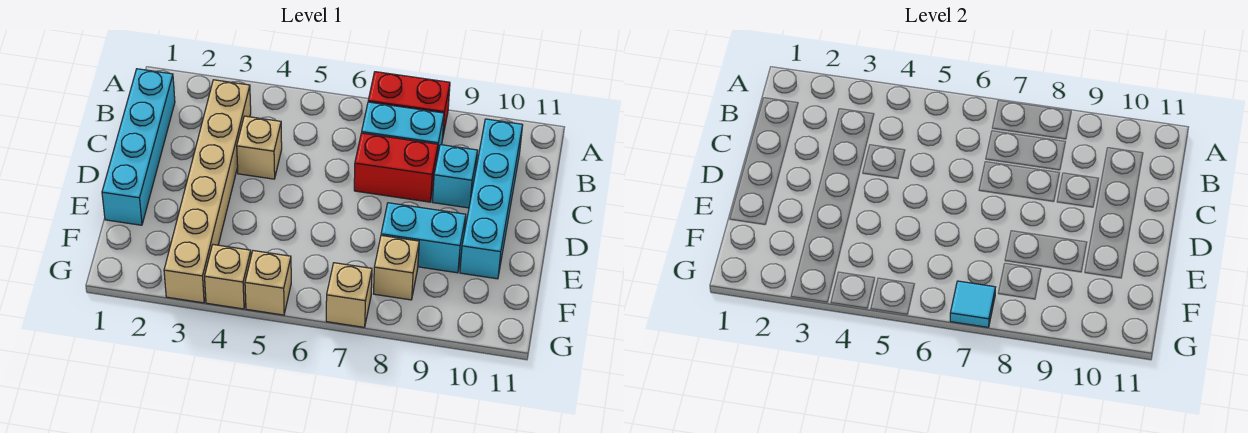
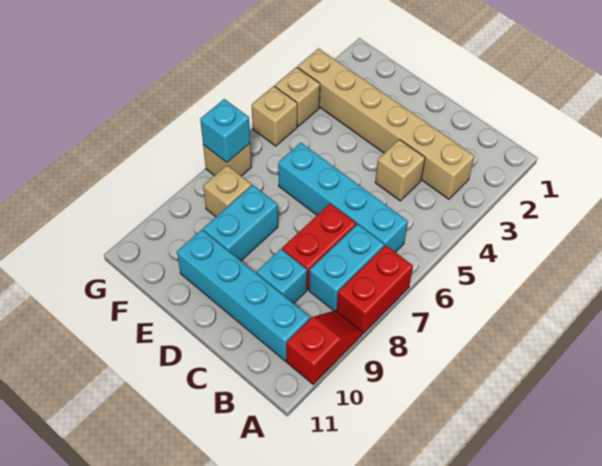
none -> red slope A9:A10 level 1 top 10
cyan brick B1:E1 level 1 -> cyan brick B6:E6 level 1
cyan tile G7 level 2 -> cyan brick G7 level 2

